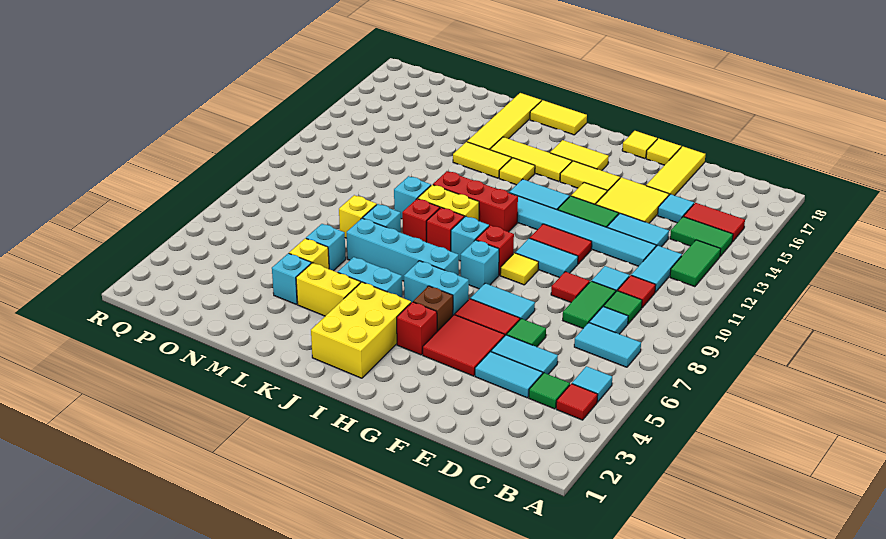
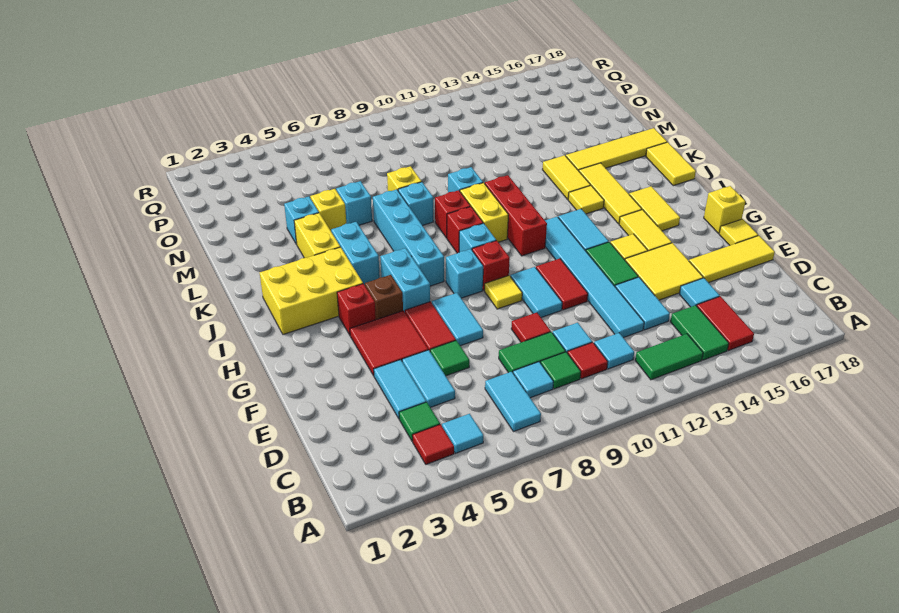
cyan tile C11:C12 level 1 -> cyan tile C11 level 1
yellow tile G18 level 1 -> yellow brick G18 level 1

